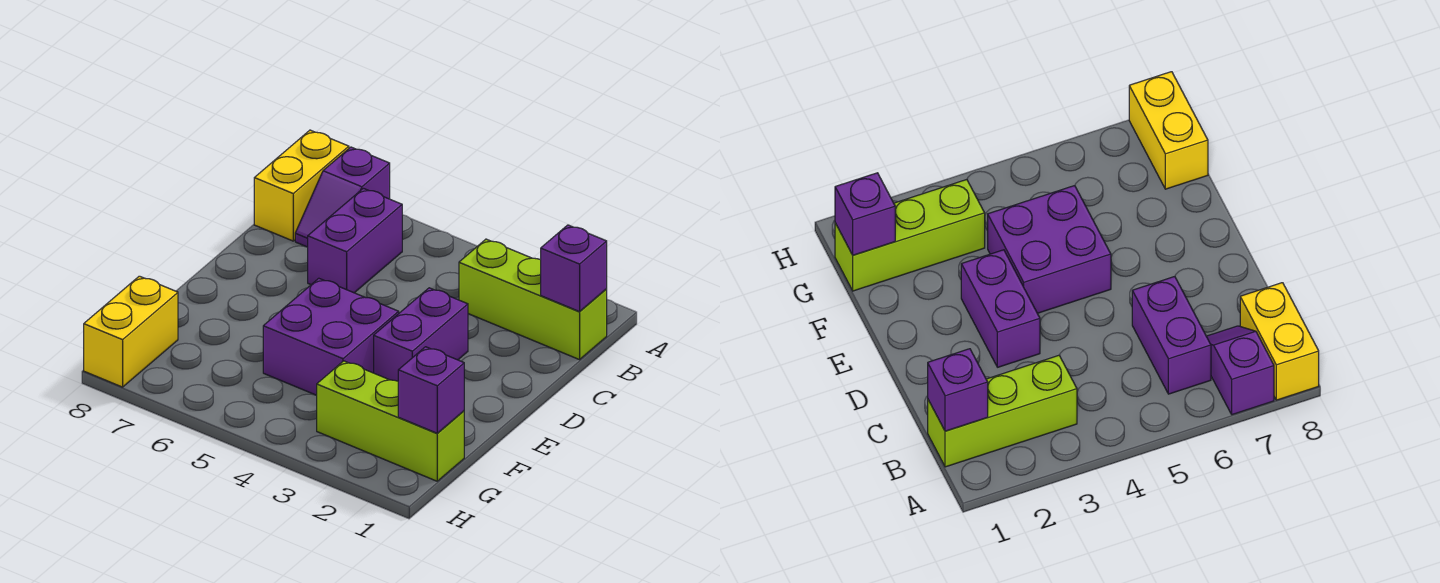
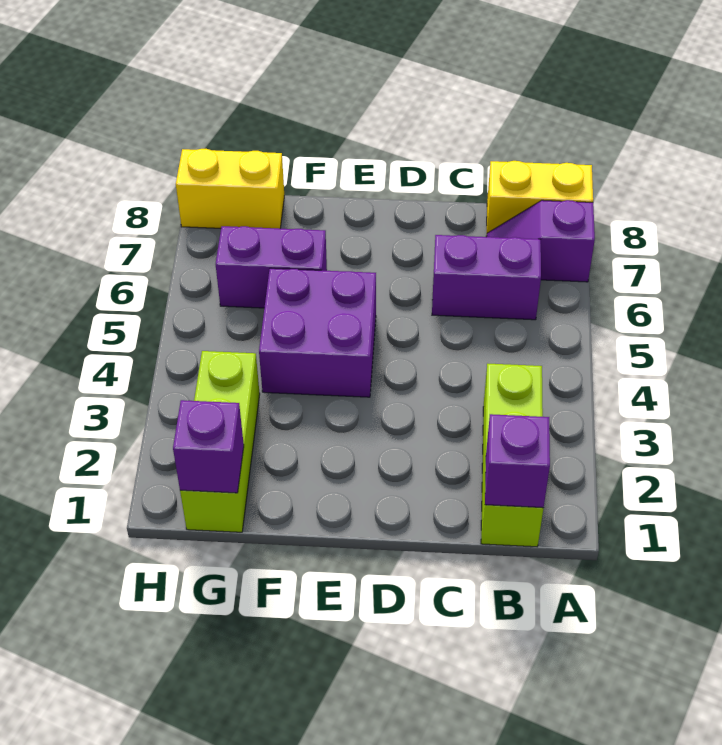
purple brick D3:E3 level 1 -> purple brick F6:G6 level 1

